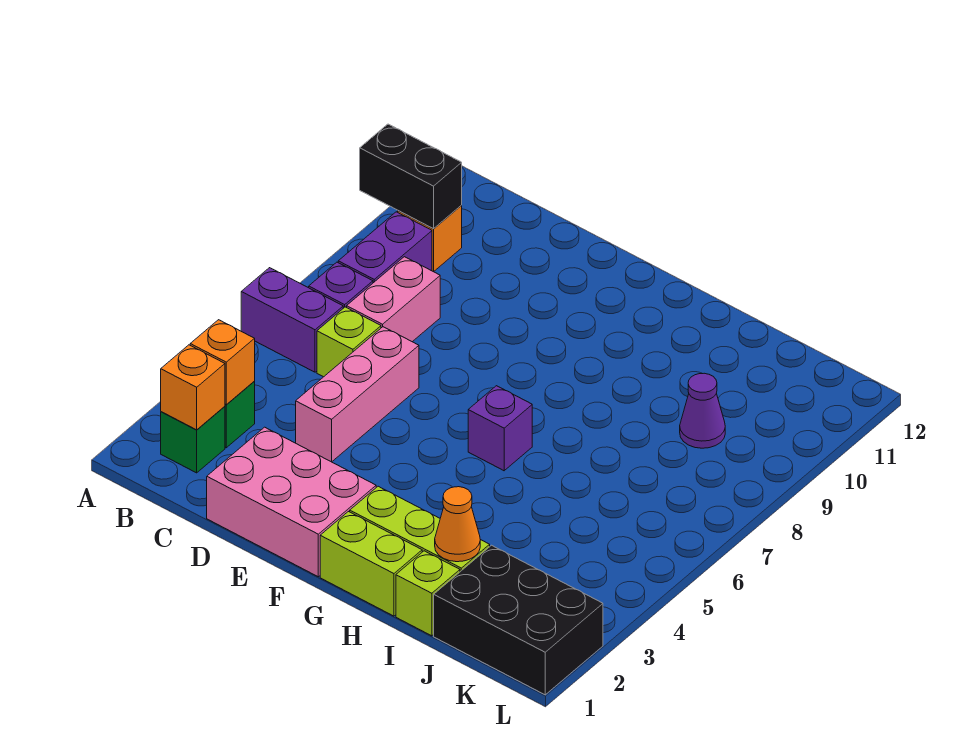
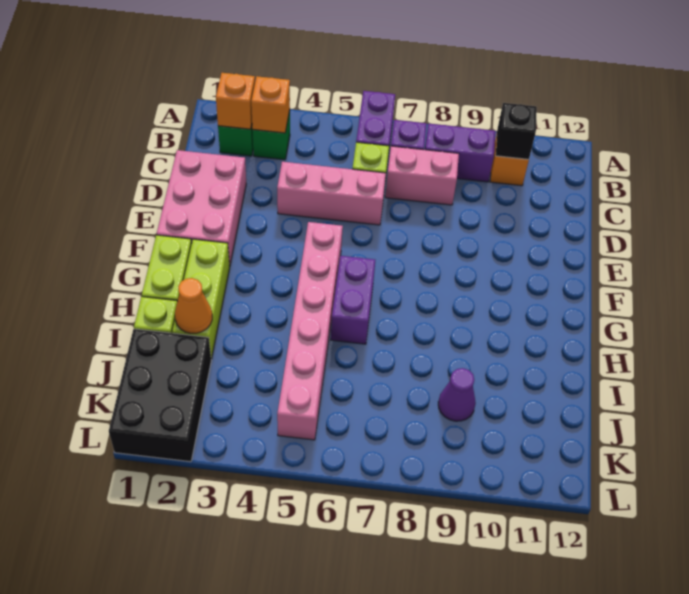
black brick A10:B10 level 2 -> black brick B10 level 2
none -> pink brick F5:K5 level 1
purple brick G6 level 1 -> purple brick G6:H6 level 1

